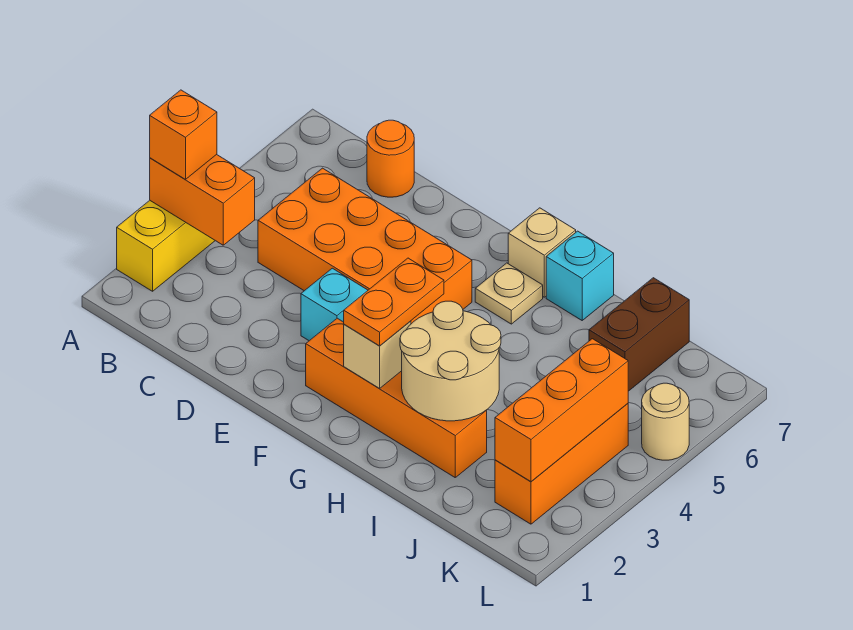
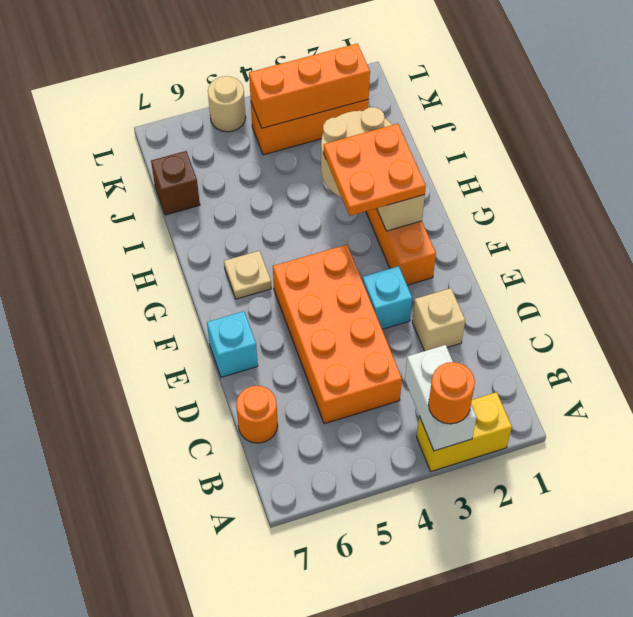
orange brick A3:B3 level 2 -> white brick A3:B3 level 2
orange brick A3 level 3 -> orange round brick A3 level 3
orange plate G2:G3 level 3 -> orange plate G2:H3 level 3
tan brick G7 level 1 -> tan brick D2 level 1
cyan brick H7 level 1 -> cyan brick E7 level 1
brown brick J6:J7 level 1 -> brown brick J7 level 1

